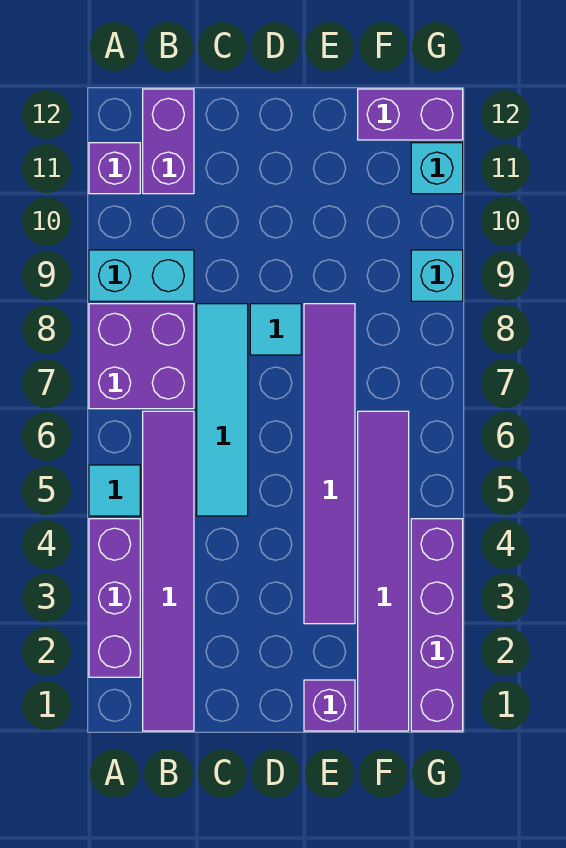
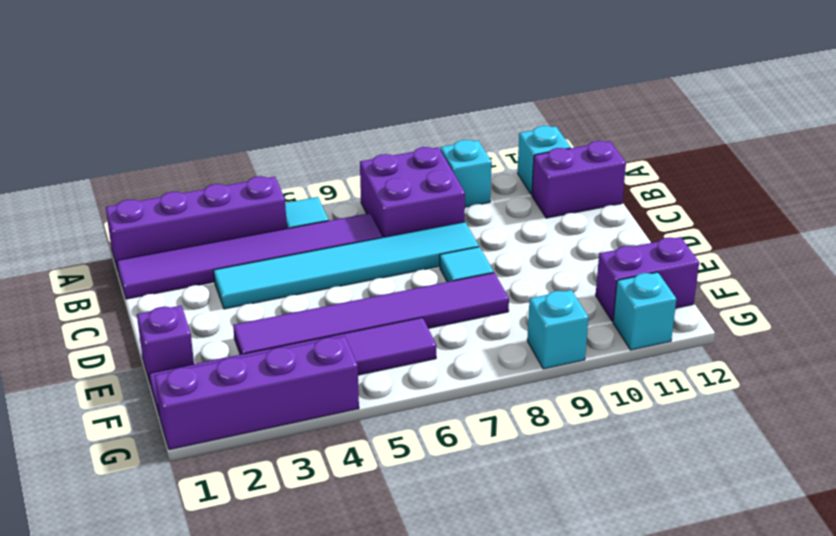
purple brick A2:A4 level 1 -> purple brick A1:A4 level 1
cyan brick A9:B9 level 1 -> cyan brick A9 level 1
purple brick A11 level 1 -> cyan brick A11 level 1
cyan tile C5:C8 level 1 -> cyan tile C3:C8 level 1
purple brick F12:G12 level 1 -> purple brick F11:F12 level 1

